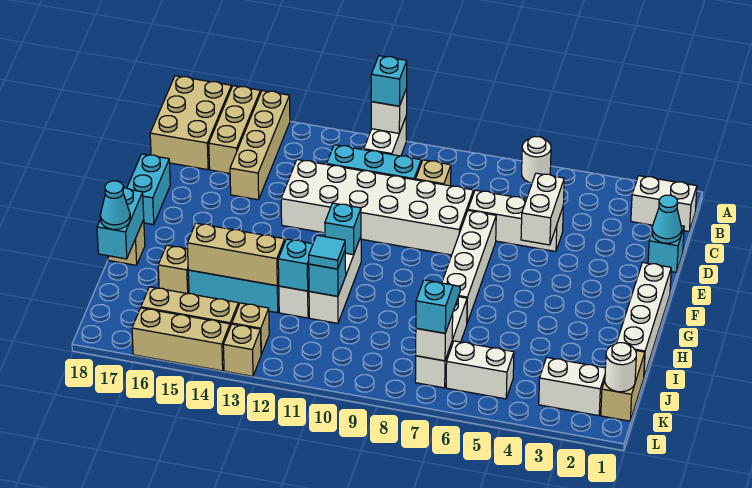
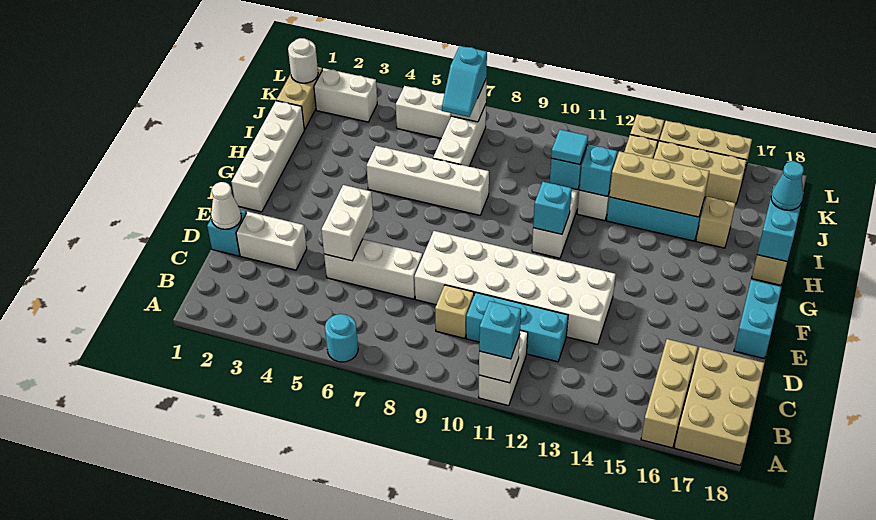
white round brick A6 level 1 -> cyan round brick A6 level 1
tan brick A15:D15 level 1 -> none
white brick B1:B2 level 1 -> white brick D2:D3 level 1
cyan cone D1 level 2 -> white cone D1 level 2
white brick E7:H7 level 1 -> white brick H5:H8 level 1

